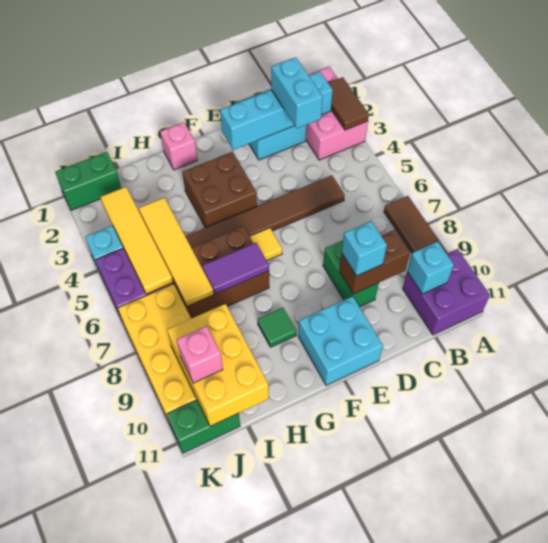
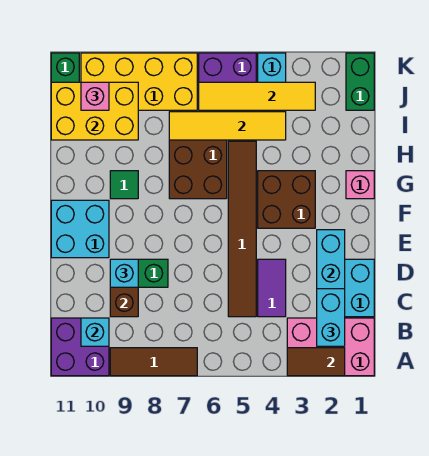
cyan brick C2:C3 level 3 -> cyan brick B2:C2 level 3
yellow tile F6 level 1 -> none
purple tile G7:H7 level 2 -> purple tile C4:D4 level 1

